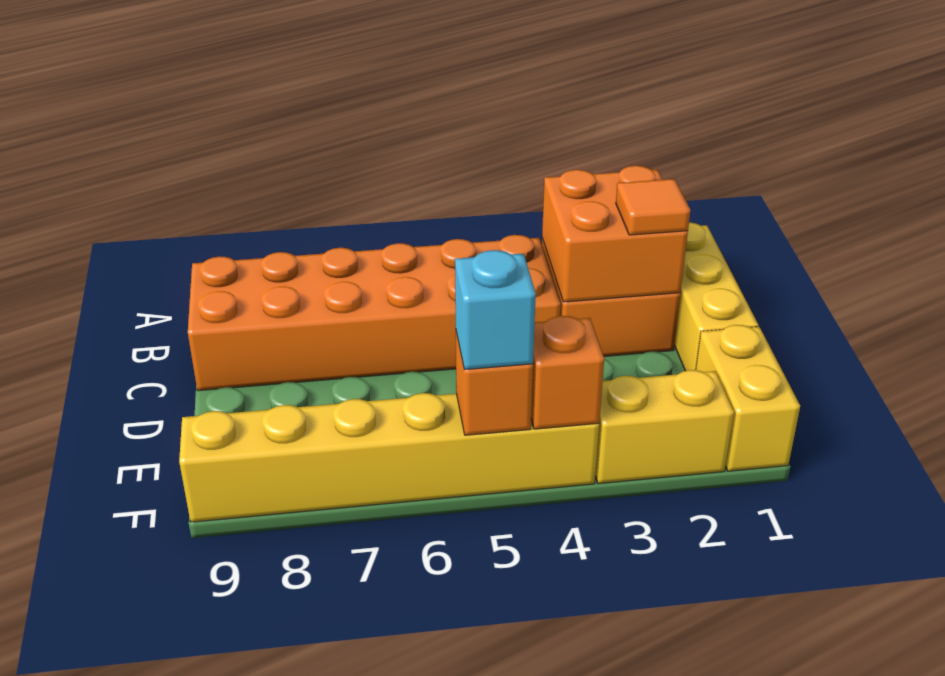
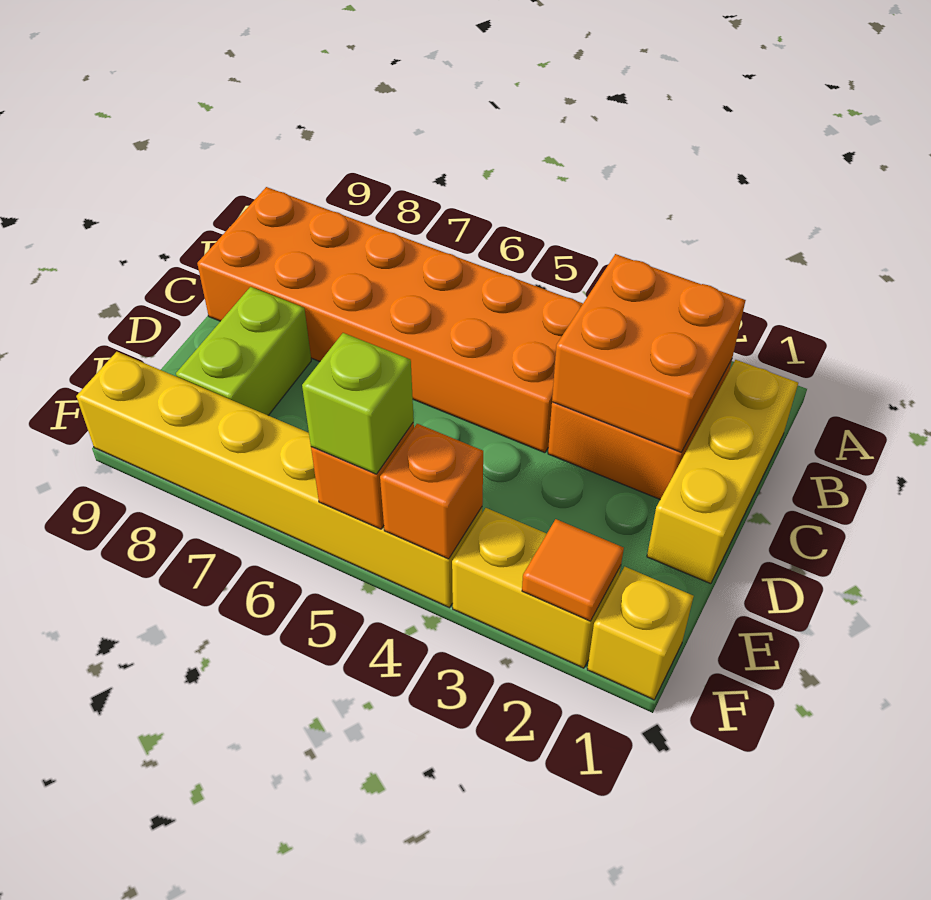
orange tile C2 level 3 -> orange tile F2 level 2
none -> lime brick D8:E8 level 1
yellow brick E1:F1 level 1 -> yellow brick F1 level 1
cyan brick F5 level 3 -> lime brick F5 level 3

